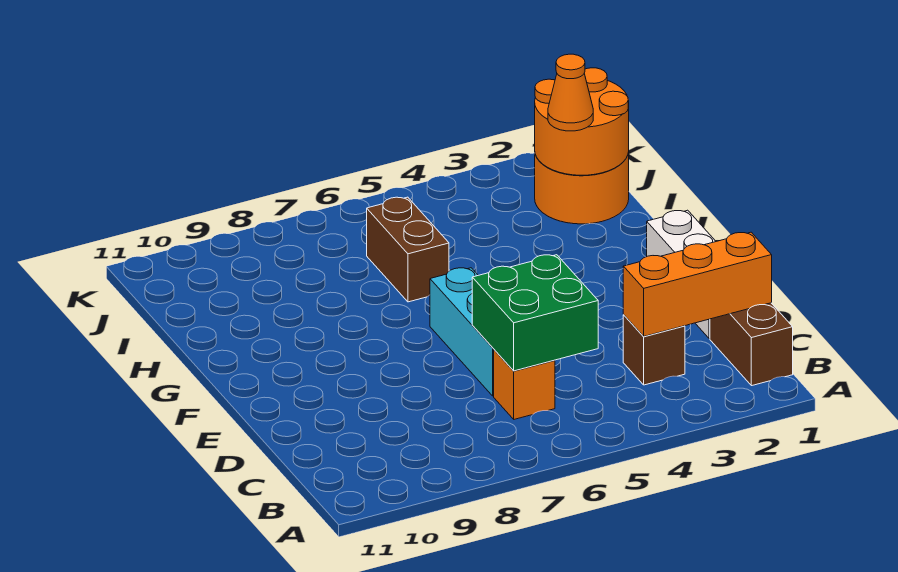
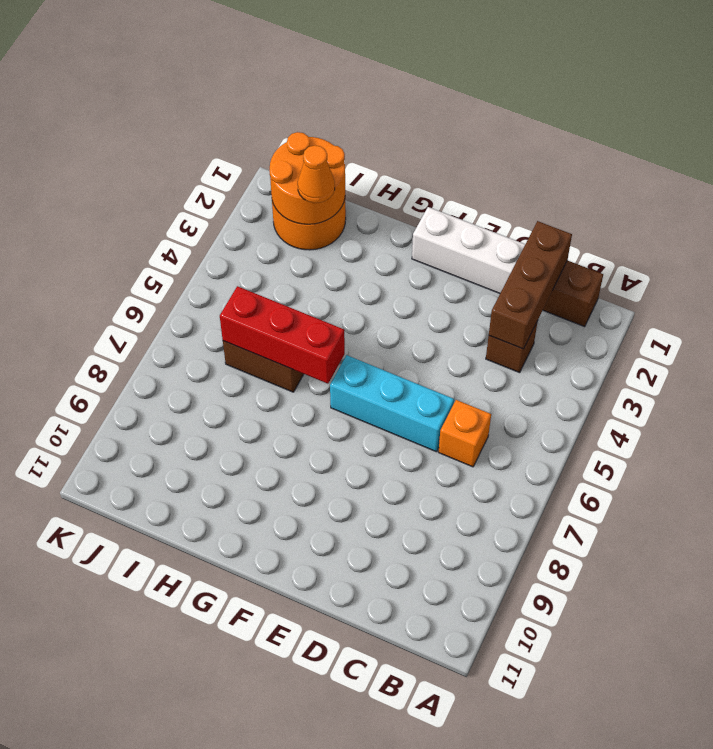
orange brick C1:C3 level 2 -> brown brick C1:C3 level 2
green brick C5:D6 level 2 -> none
none -> red brick G6:I6 level 2

